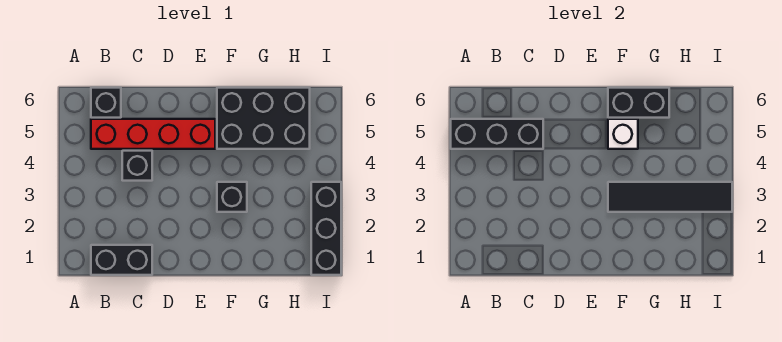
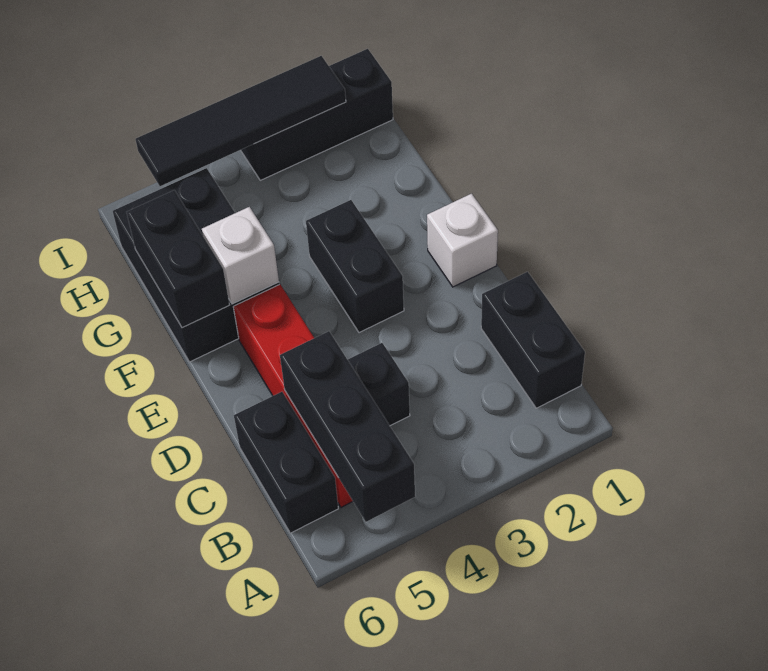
black brick B6 level 1 -> black brick B6:C6 level 1
none -> white brick E1 level 1
black brick F3 level 1 -> black brick E3:F3 level 1
black tile F3:I3 level 2 -> black tile I2:I5 level 2

